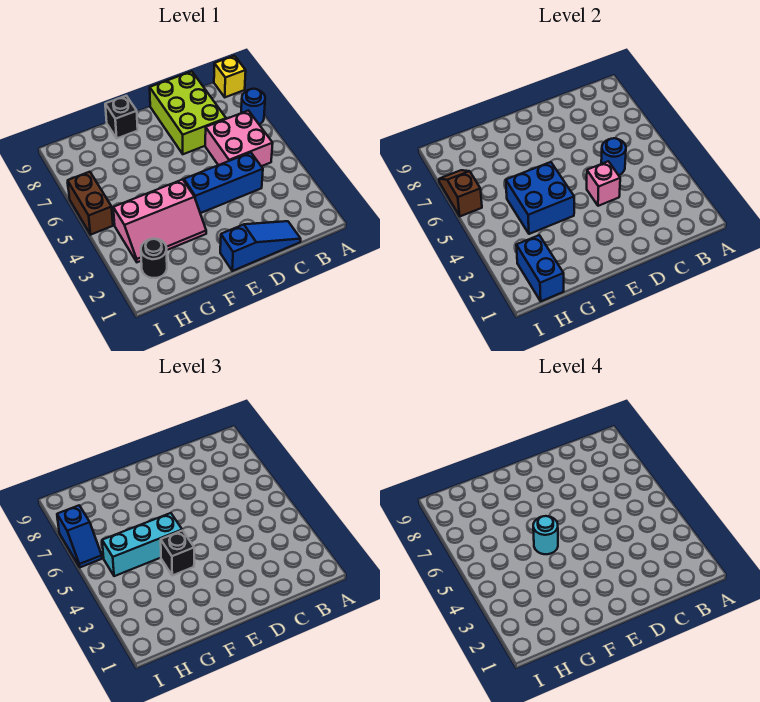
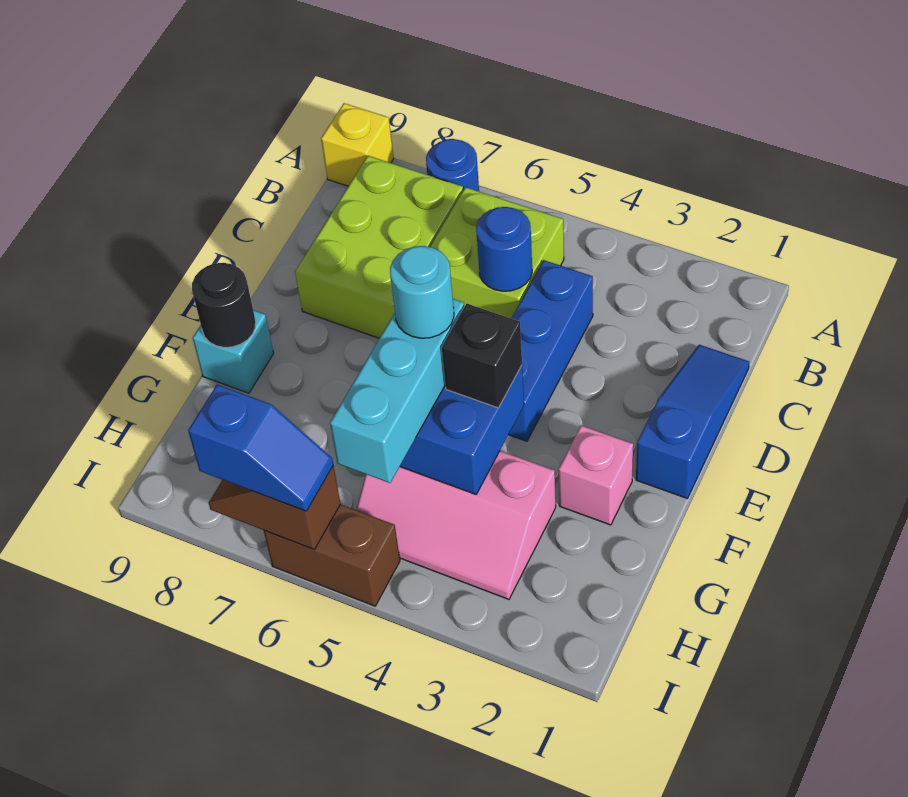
pink brick B5:C6 level 1 -> lime brick B5:C6 level 1
lime brick C7:D9 level 1 -> lime brick B7:D8 level 1
pink brick D4 level 2 -> pink brick F2 level 1
pink slope F3:H4 level 1 top 4 -> pink slope G3:H5 level 1 top G
black brick F9 level 1 -> cyan brick F9 level 1
blue brick H1:H2 level 2 -> none
black round brick H2 level 1 -> black round brick F9 level 2

